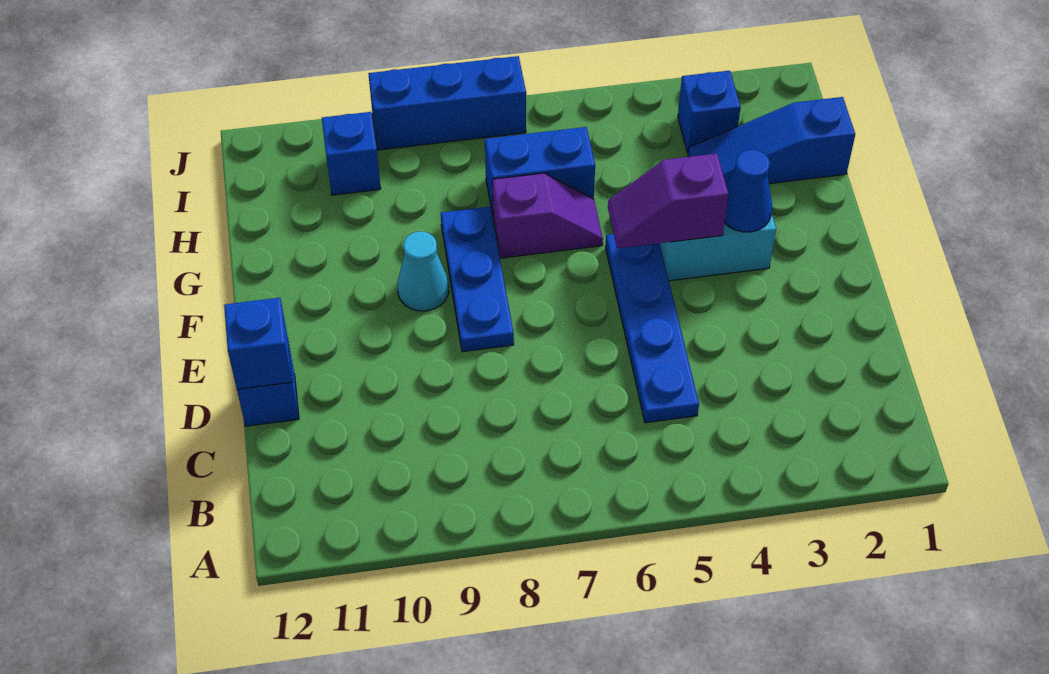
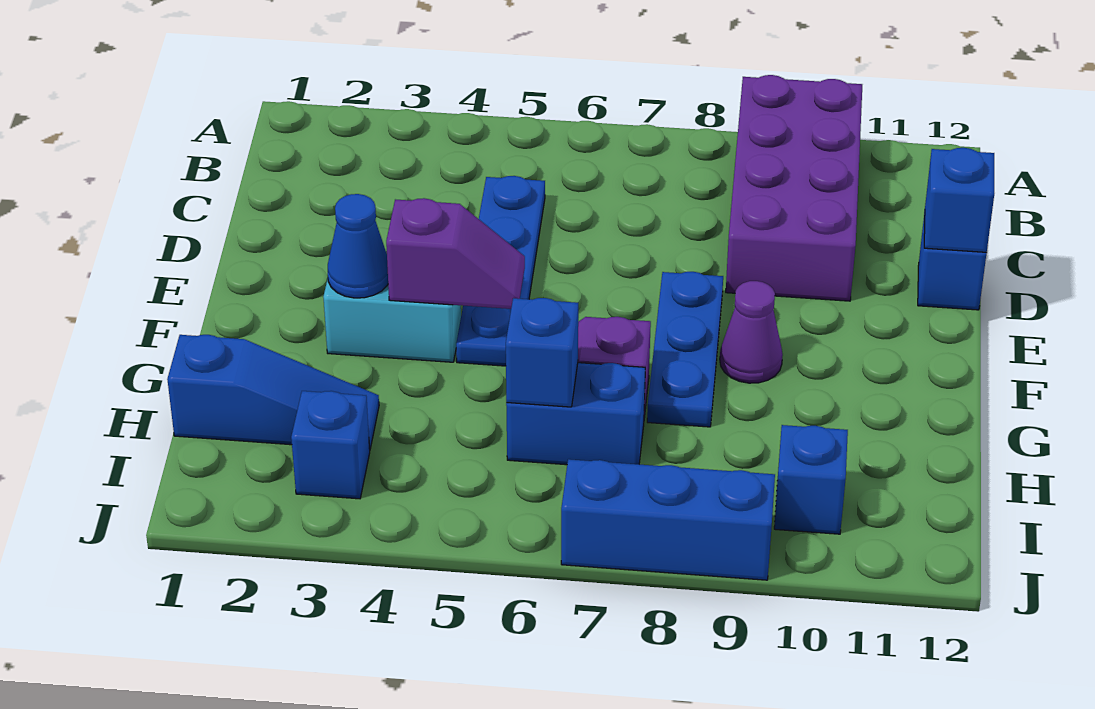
none -> purple brick A9:D10 level 1
cyan cone F9 level 1 -> purple cone F9 level 1
none -> blue brick H6 level 2

